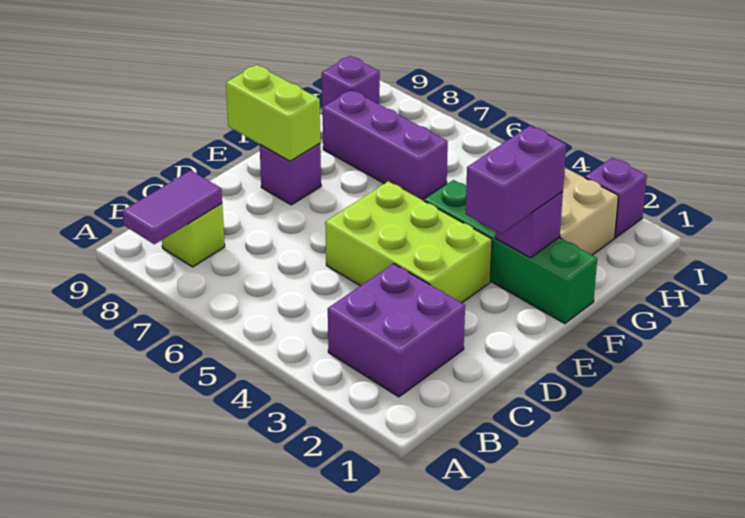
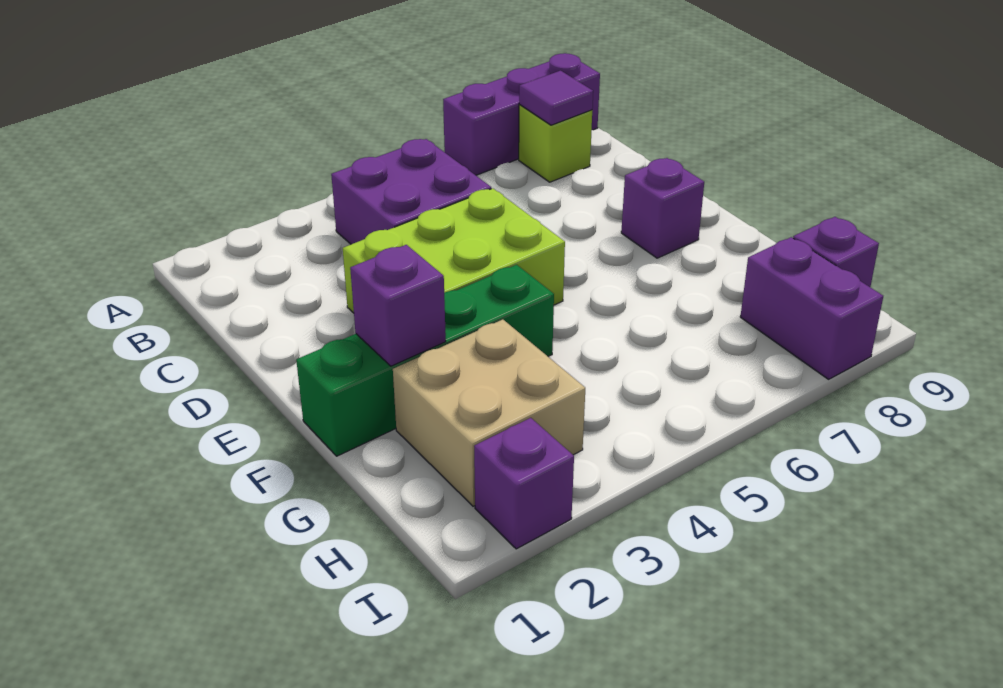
purple tile A8:B8 level 2 -> purple tile B8 level 2
purple brick B2:C3 level 1 -> purple brick B4:C5 level 1
purple brick E2:F2 level 3 -> purple brick H8:I8 level 1
lime brick E8:E9 level 2 -> none
purple brick G6:G8 level 1 -> purple brick A7:A9 level 1

